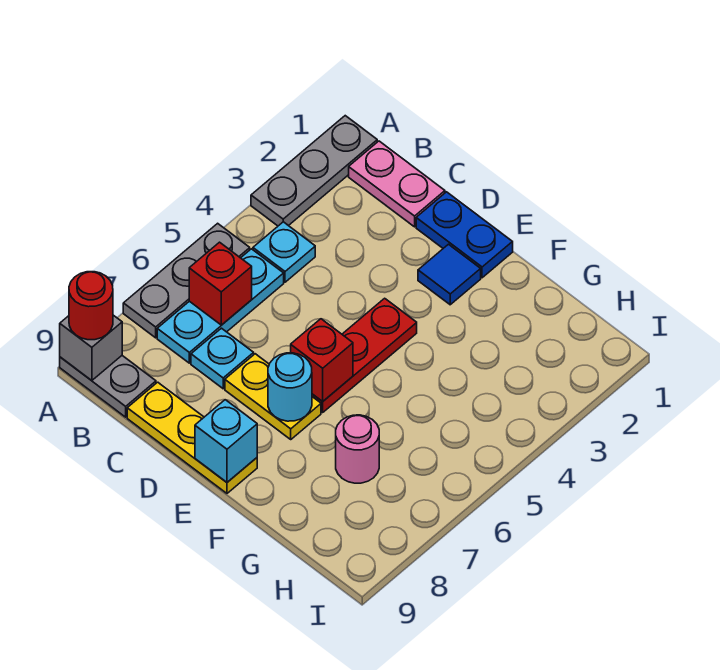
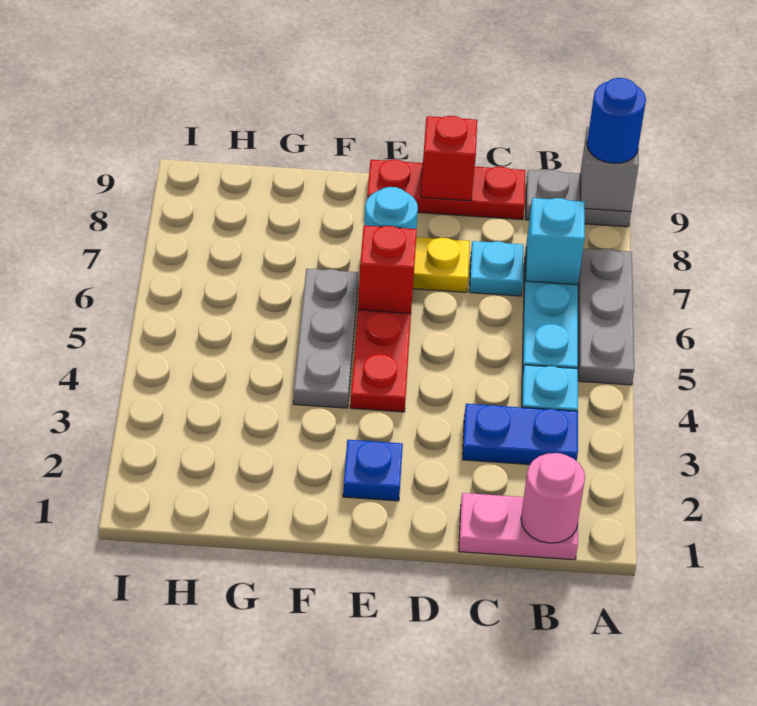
grey plate A1:A3 level 1 -> grey plate F4:F6 level 1
red round brick A9 level 3 -> blue round brick A9 level 3
red brick B6 level 2 -> red brick D9 level 2
yellow plate C9:E9 level 1 -> red plate C9:E9 level 1
blue plate D1:E1 level 1 -> blue plate B3:C3 level 1
blue tile E2 level 1 -> blue plate E2 level 1
cyan brick E9 level 2 -> cyan brick B7 level 2
pink round brick G7 level 1 -> pink round brick B1 level 2

